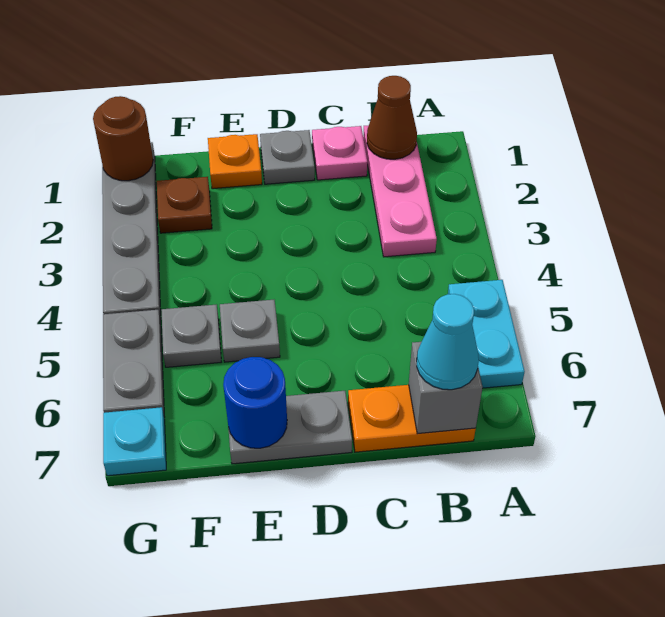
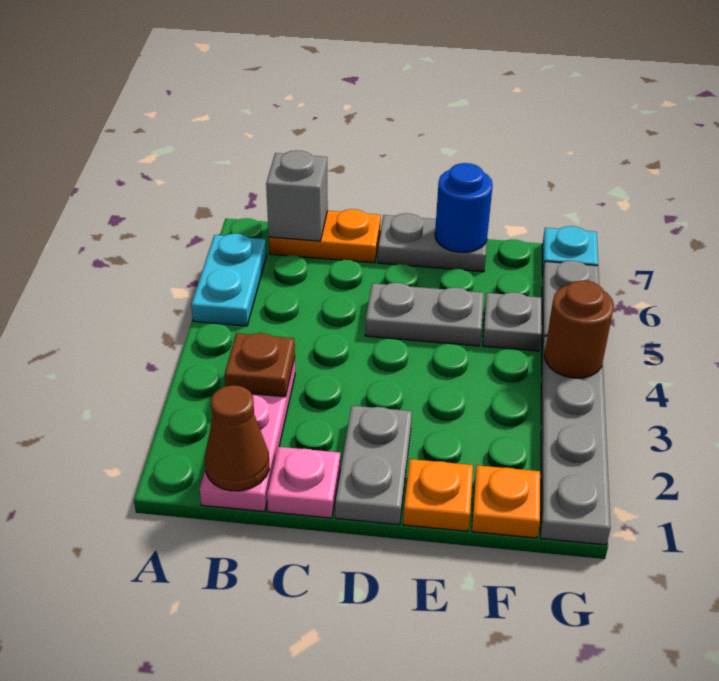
cyan cone B7 level 3 -> none
grey plate D1 level 1 -> grey plate D1:D2 level 1
grey plate E5 level 1 -> grey plate D5:E5 level 1
none -> orange plate F1 level 1
brown plate F2 level 1 -> brown plate B3 level 2
brown round brick G1 level 2 -> brown round brick G4 level 2

